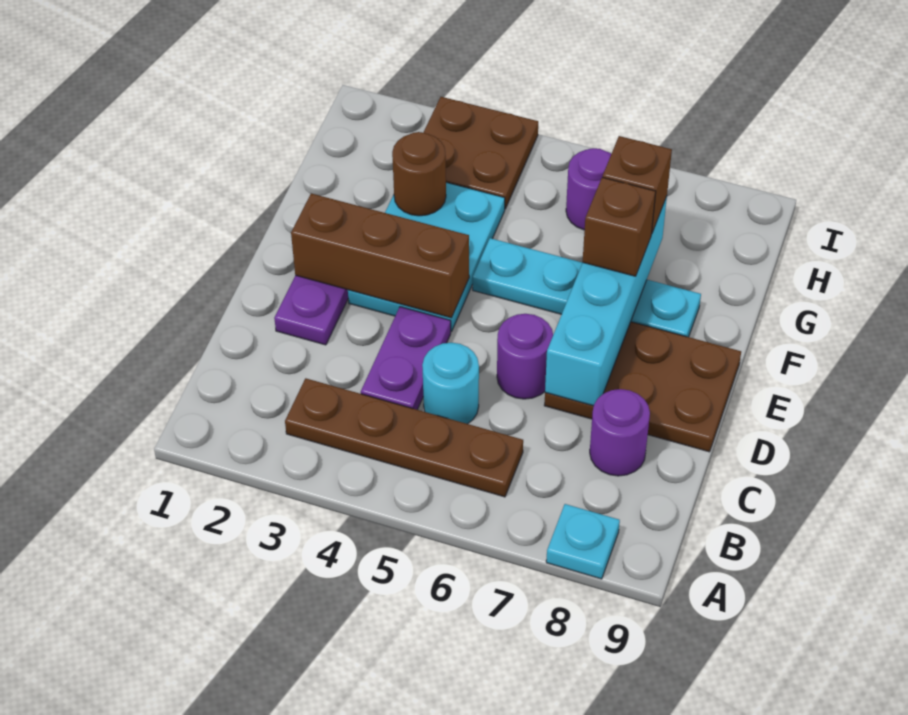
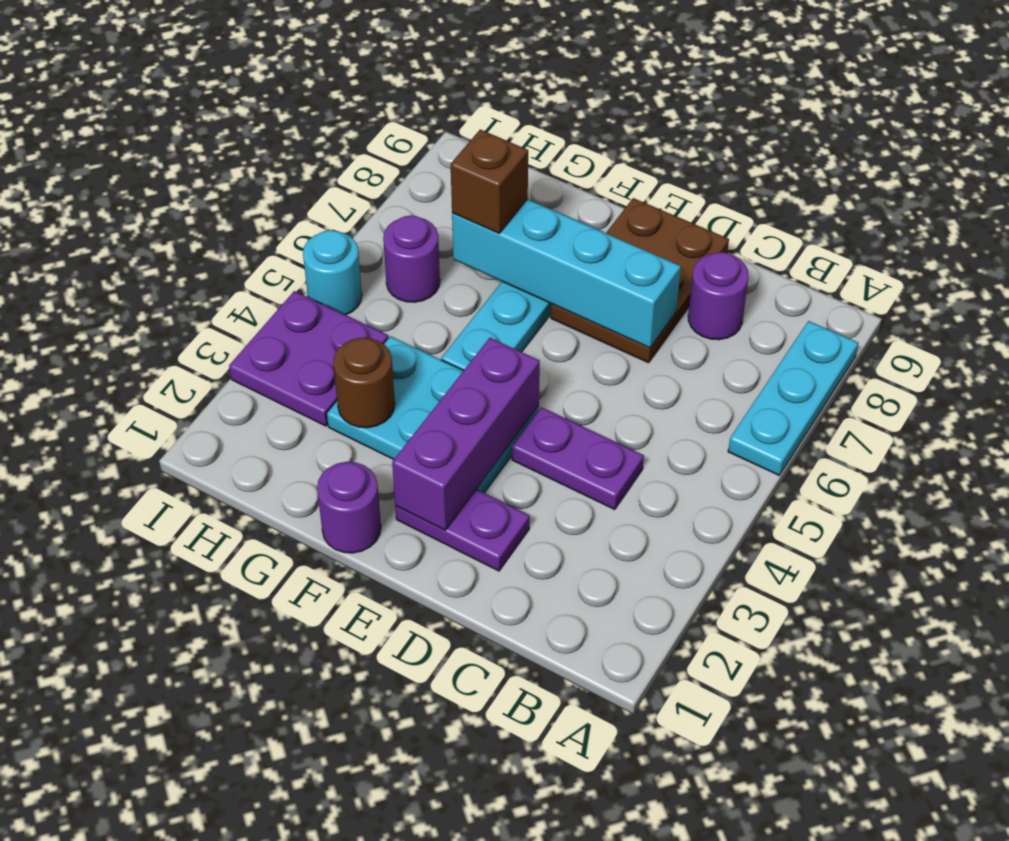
cyan plate A8 level 1 -> cyan plate A6:A8 level 1
brown plate B3:B6 level 1 -> none
cyan round brick C5 level 1 -> cyan round brick I5 level 1
purple round brick D6 level 1 -> purple round brick F1 level 1
brown brick E2:E4 level 2 -> purple brick E2:E4 level 2
brown brick F7 level 3 -> none
brown plate H3:I4 level 1 -> purple plate H3:I4 level 1

